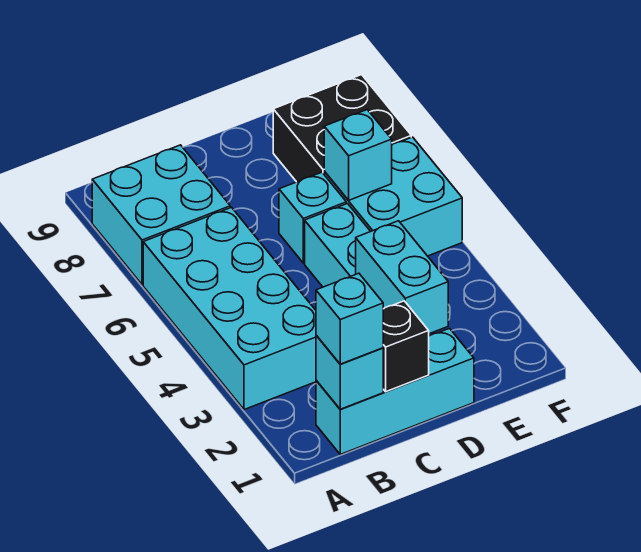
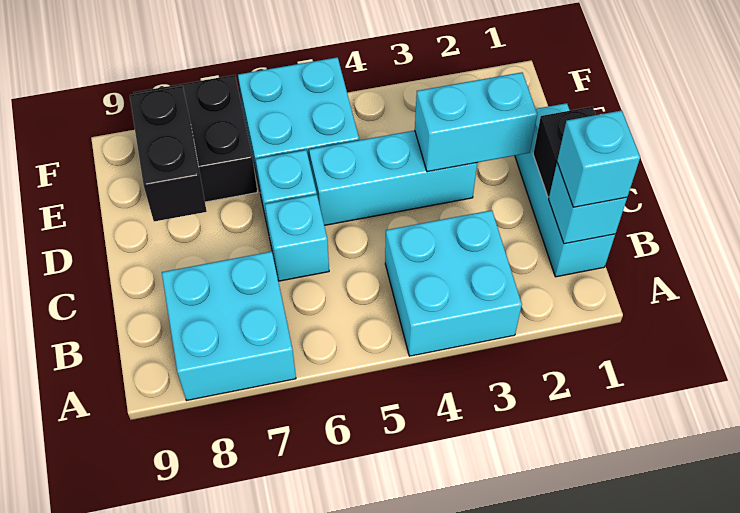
cyan brick A3:B6 level 1 -> cyan brick A3:B4 level 1
none -> black brick D8:E8 level 2
cyan brick E6 level 2 -> cyan brick C6 level 1

